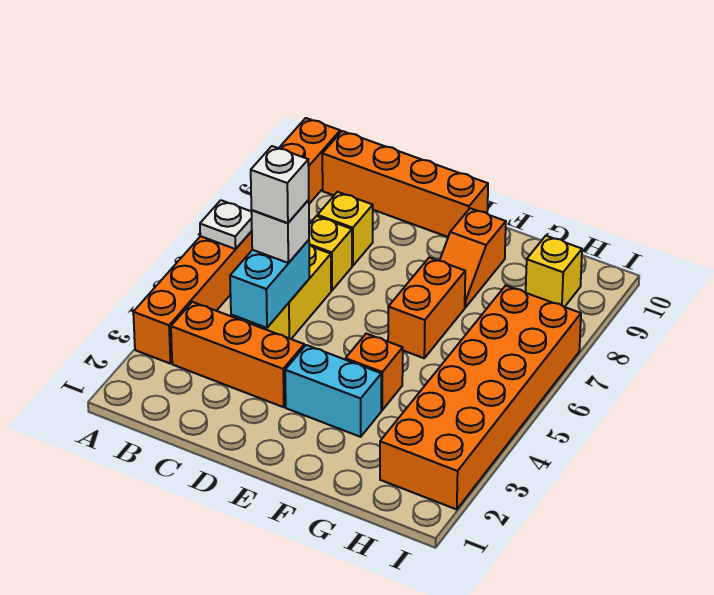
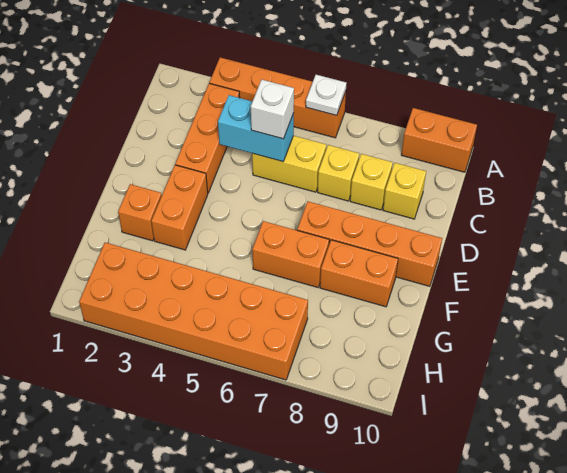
orange brick B10:E10 level 1 -> orange brick E7:E10 level 1
white brick C5 level 4 -> none
cyan brick E3:F3 level 1 -> orange brick E3:F3 level 1
orange brick F4 level 1 -> orange brick F2 level 1
orange slope F8:F9 level 1 top 9 -> orange brick F8:F9 level 1
yellow brick H9 level 1 -> yellow brick C9 level 1

